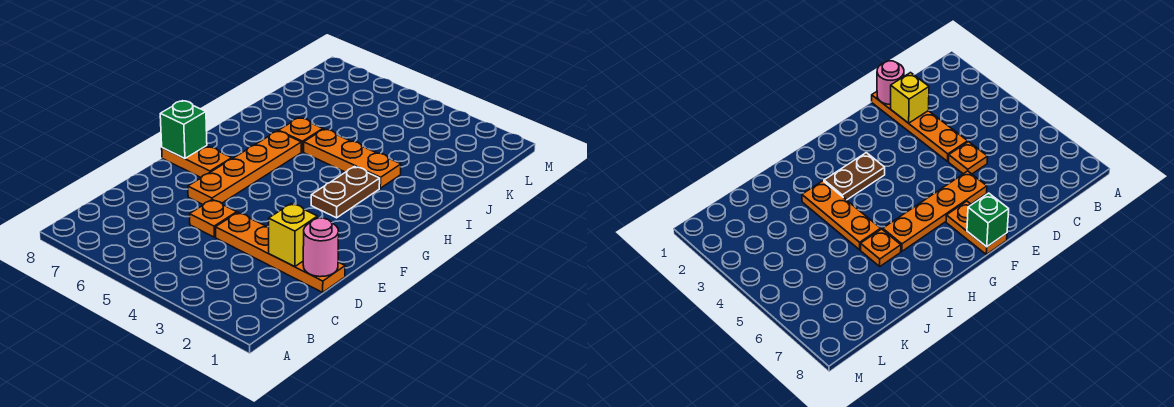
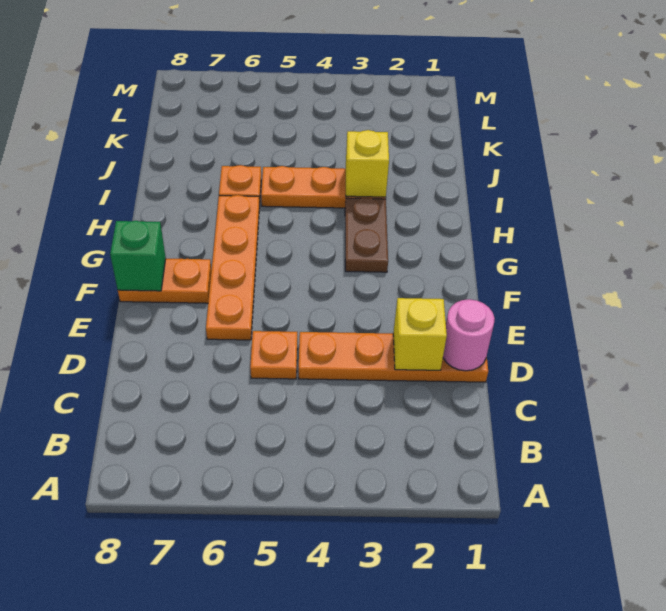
none -> yellow brick I3 level 2

